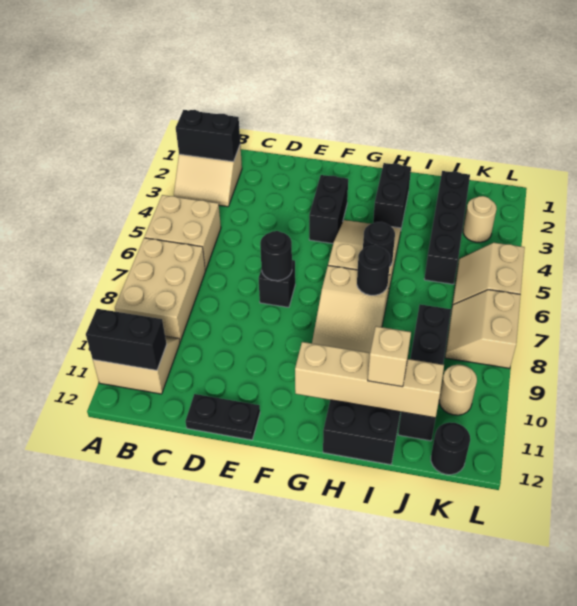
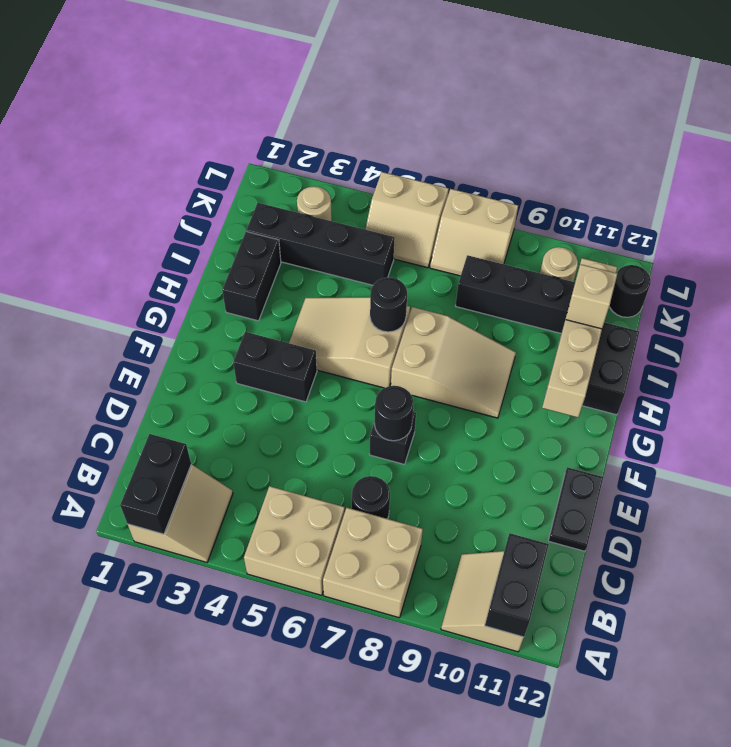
tan brick A7:B9 level 1 -> tan brick A7:B8 level 1
black brick H2:H3 level 1 -> black brick H2:I2 level 1
black round brick H7 level 2 -> black round brick C7 level 1

